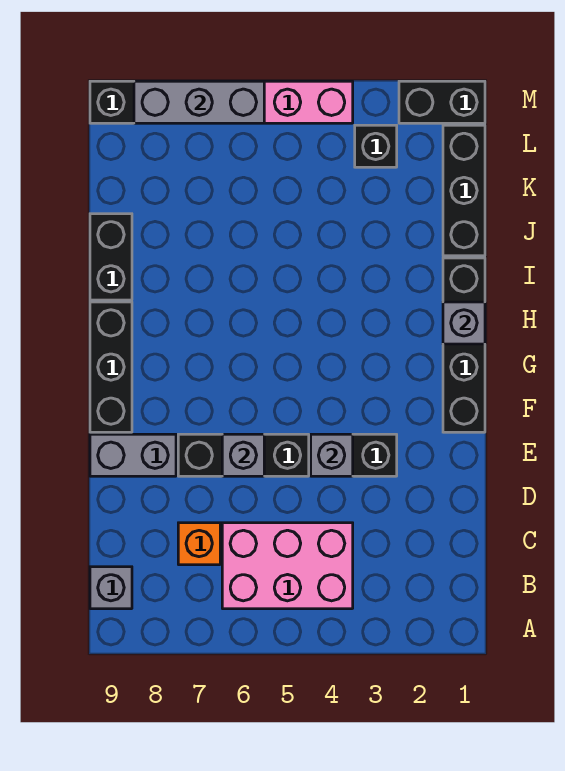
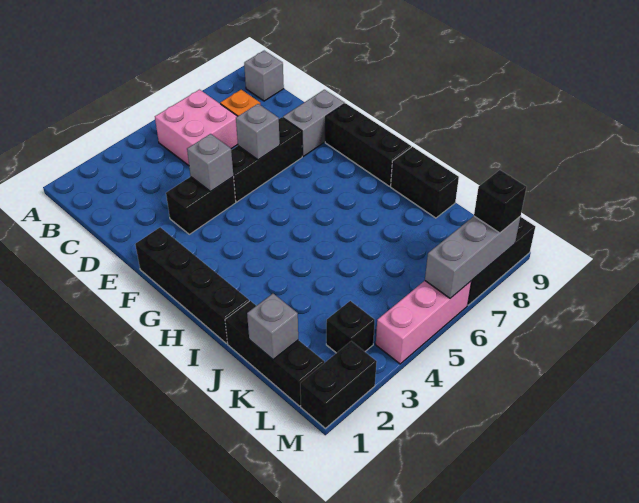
pink brick B4:C6 level 1 -> pink brick B5:C6 level 1
grey brick H1 level 2 -> grey brick K1 level 2
none -> black brick M8 level 3

